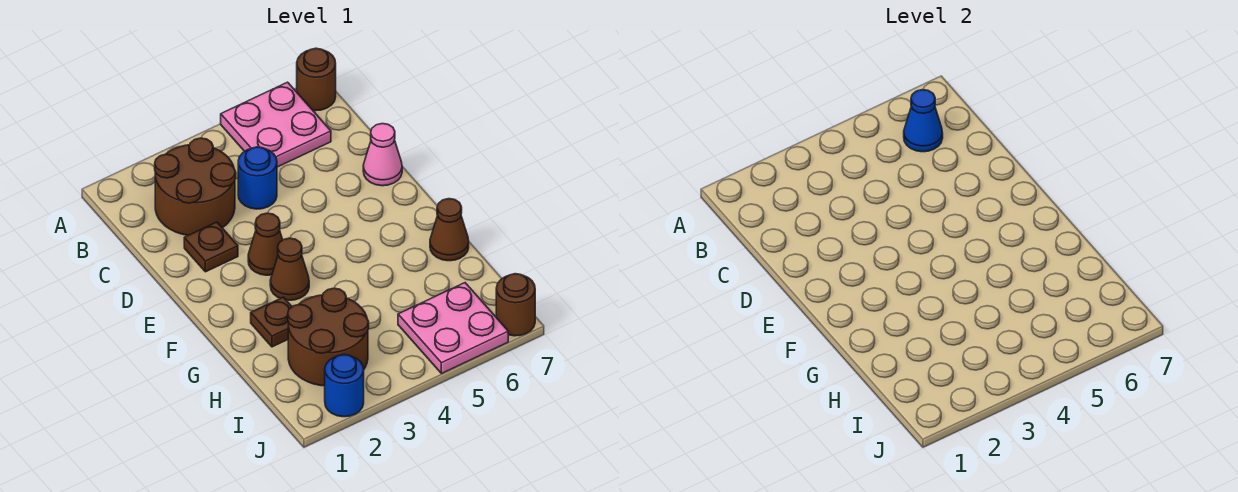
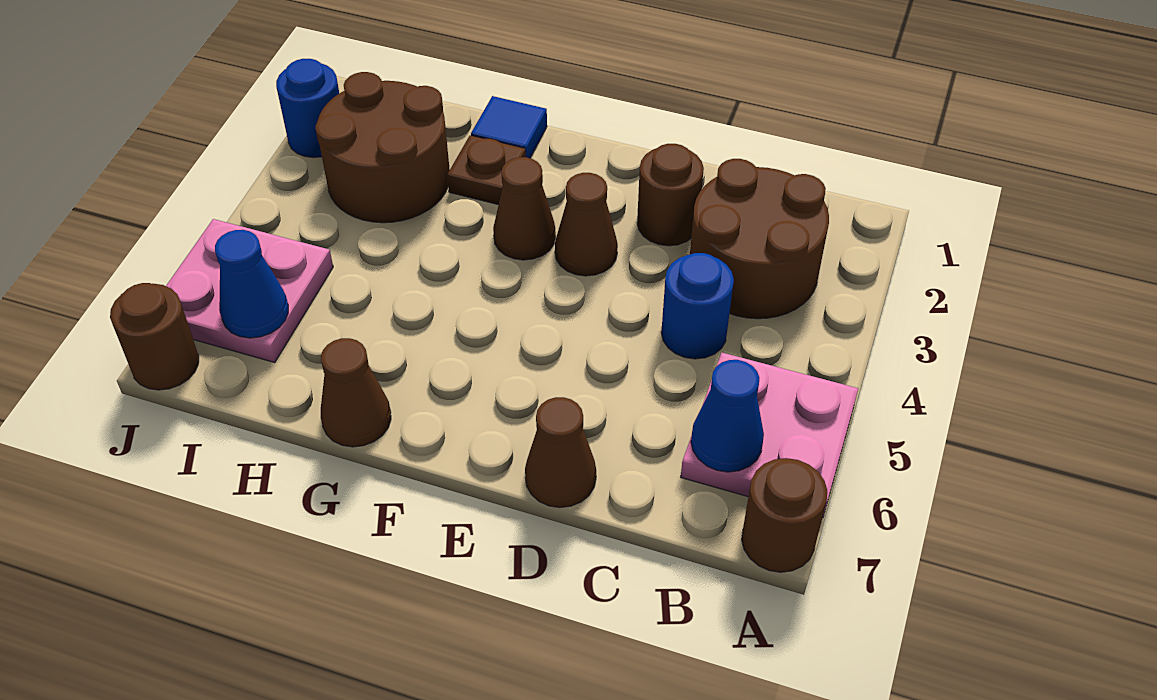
brown plate D2 level 1 -> brown round brick D2 level 1
pink cone D7 level 1 -> brown cone D7 level 1
none -> blue tile G1 level 1
none -> blue cone I6 level 2

